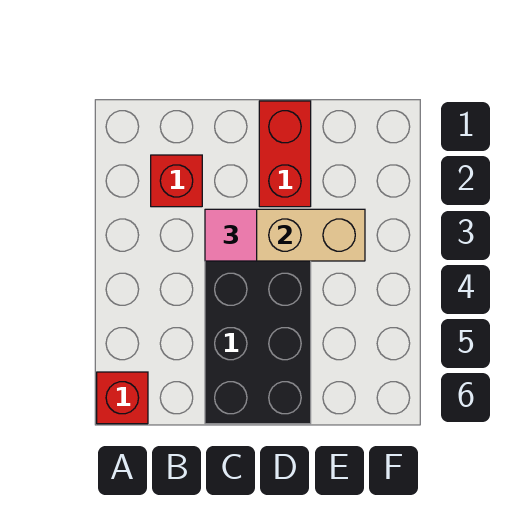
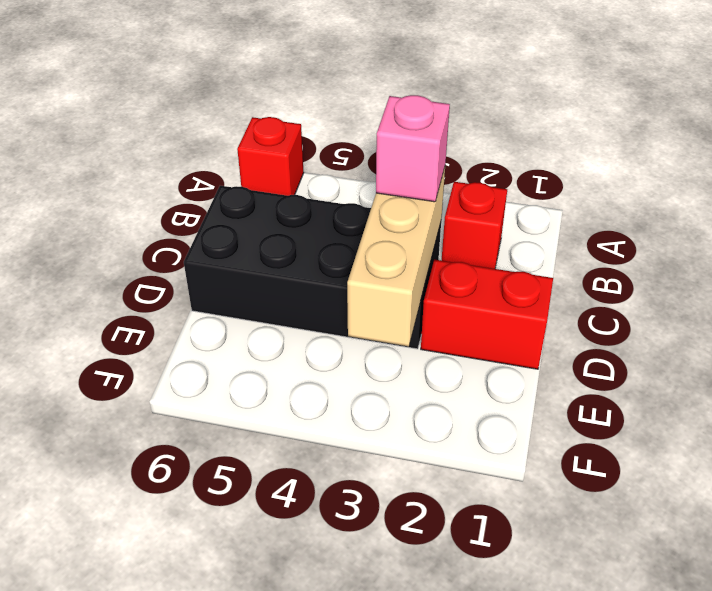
pink tile C3 level 3 -> pink brick C3 level 3

